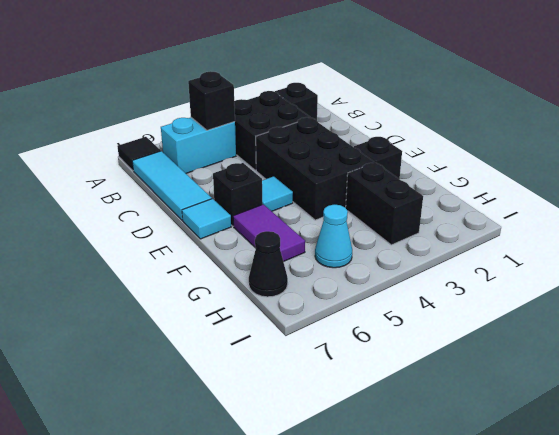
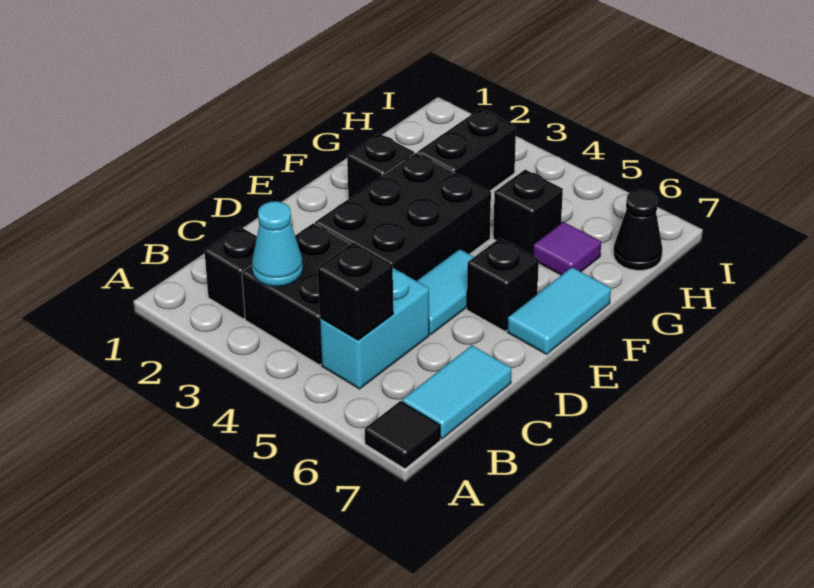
cyan brick B5:B6 level 1 -> cyan brick B5:C5 level 1
cyan tile B7:D7 level 1 -> cyan tile B7:C7 level 1
cyan tile E5 level 1 -> cyan tile D5:E5 level 1
cyan tile E7 level 1 -> cyan tile E7:F7 level 1
purple tile F6:G6 level 1 -> purple tile G6 level 1
none -> black brick G5 level 1
cyan cone H5 level 1 -> cyan cone B3 level 2

